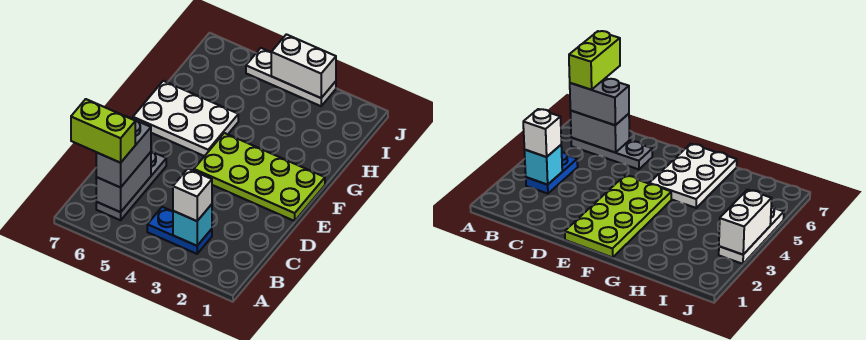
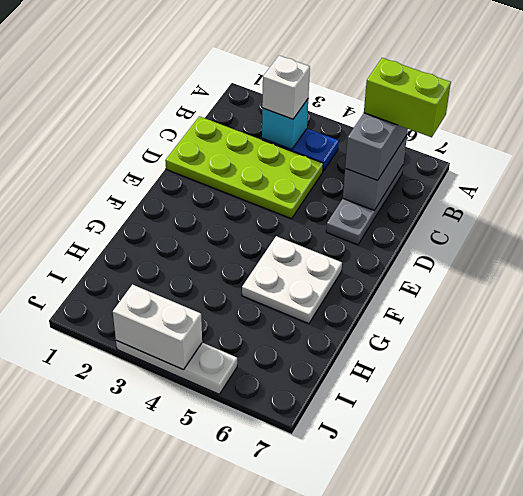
lime plate E1:F4 level 1 -> lime plate C1:D4 level 1
white plate F5:G7 level 1 -> white plate F5:G6 level 1

